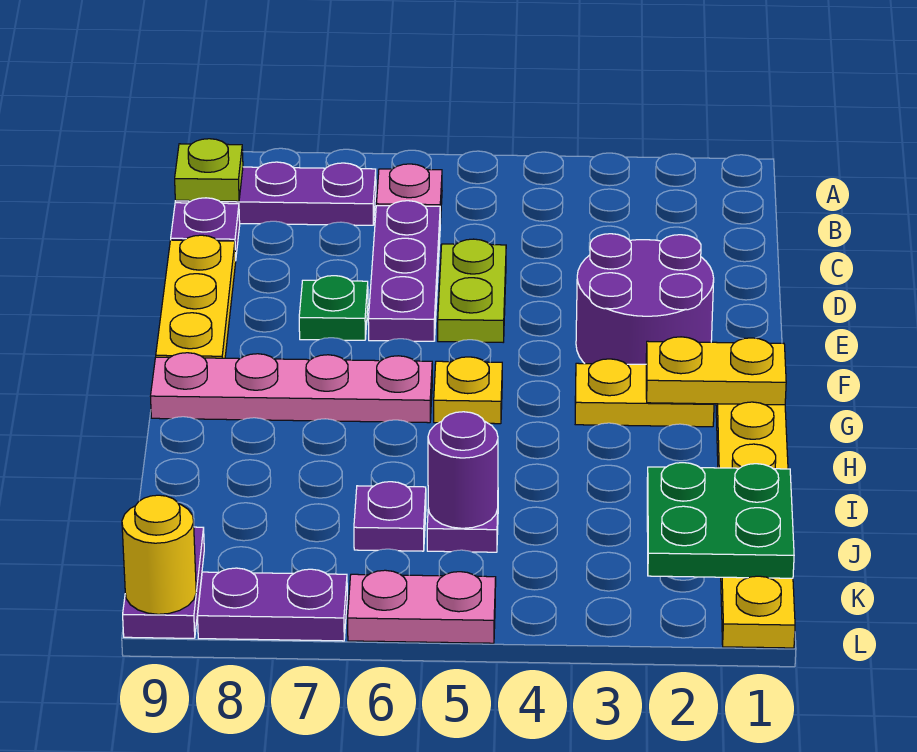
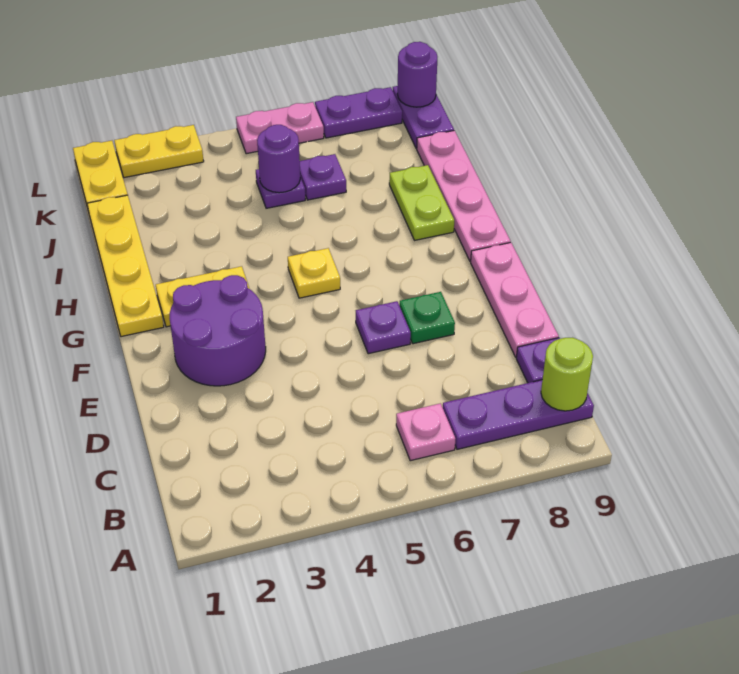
lime plate B9 level 2 -> lime round brick B9 level 2
purple plate C6:E6 level 1 -> purple plate E6 level 1
lime plate D5:E5 level 1 -> lime plate H8:I8 level 1
yellow plate D9:F9 level 1 -> pink plate D9:F9 level 1
yellow plate G1:G2 level 2 -> yellow plate L2:L3 level 1
pink plate G6:G9 level 1 -> pink plate G9:J9 level 1
green plate J1:K2 level 2 -> none
yellow round brick L9 level 2 -> purple round brick L9 level 2

